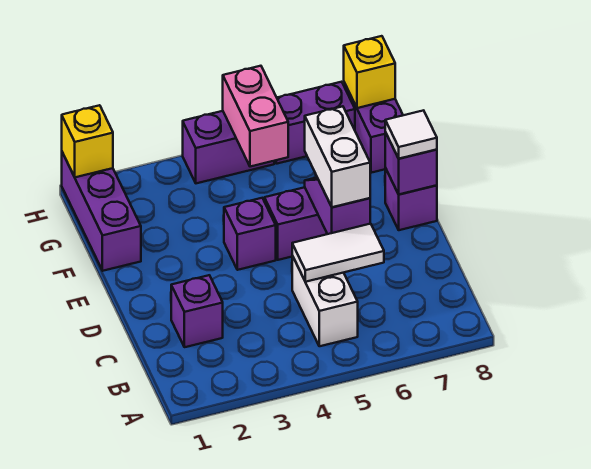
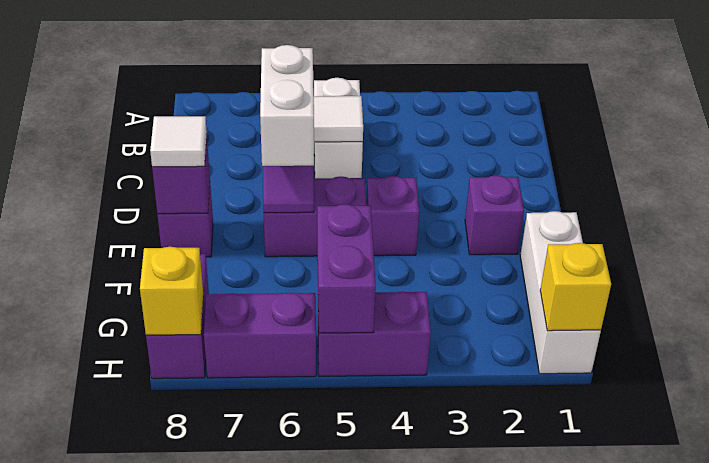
purple brick C2 level 1 -> purple brick E2 level 1
purple brick F1:H1 level 1 -> white brick F1:H1 level 1
pink brick G5:H5 level 2 -> purple brick G5:H5 level 2

